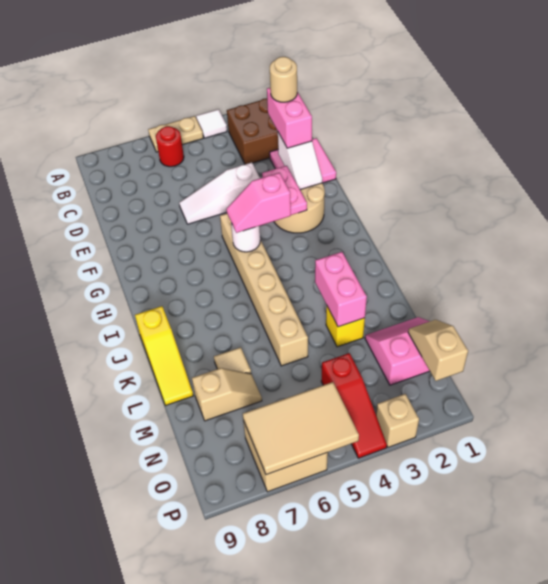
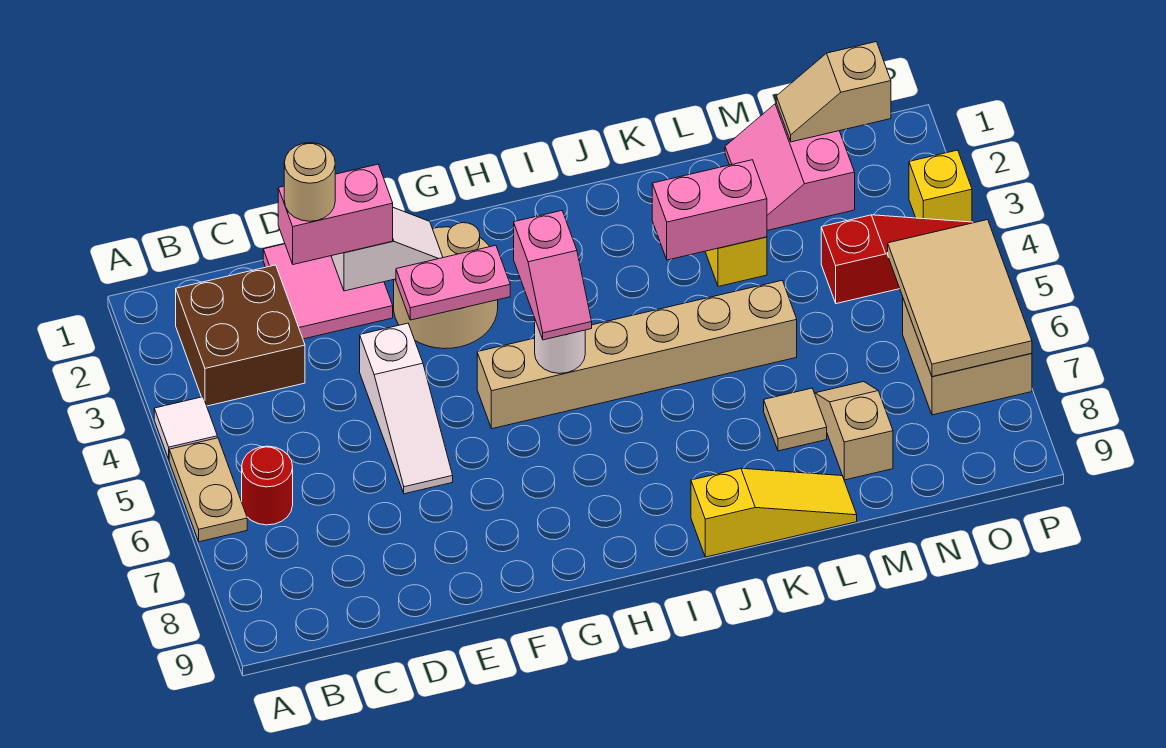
tan brick P3 level 1 -> yellow brick P3 level 1

